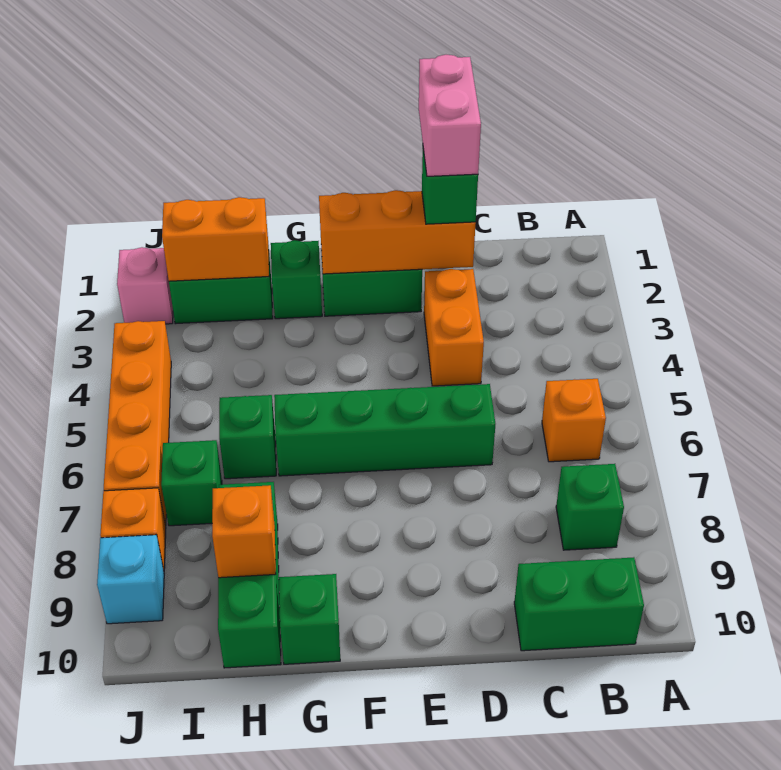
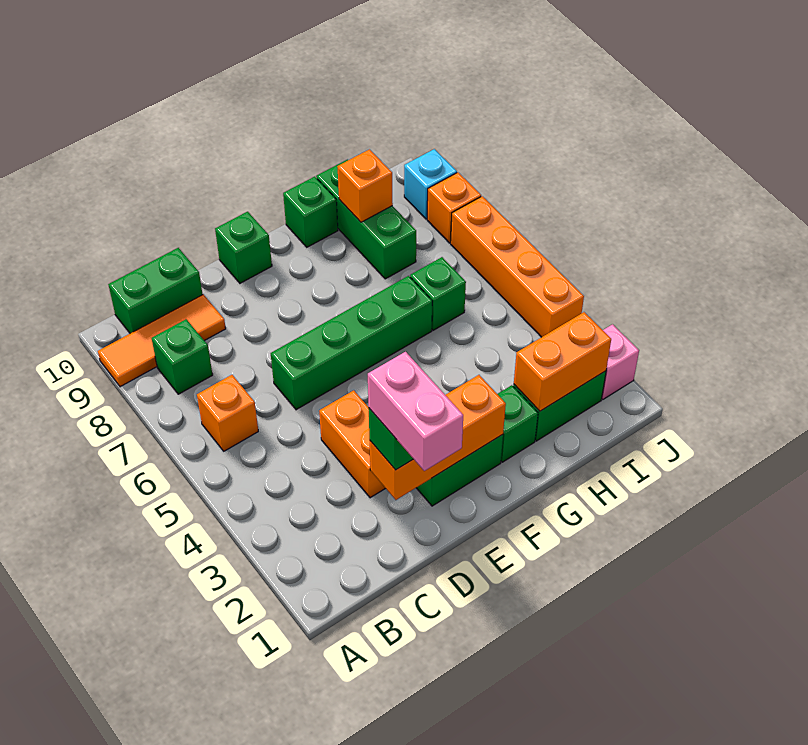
none -> orange tile A9:C9 level 1
green brick I7 level 1 -> green brick E10 level 1

